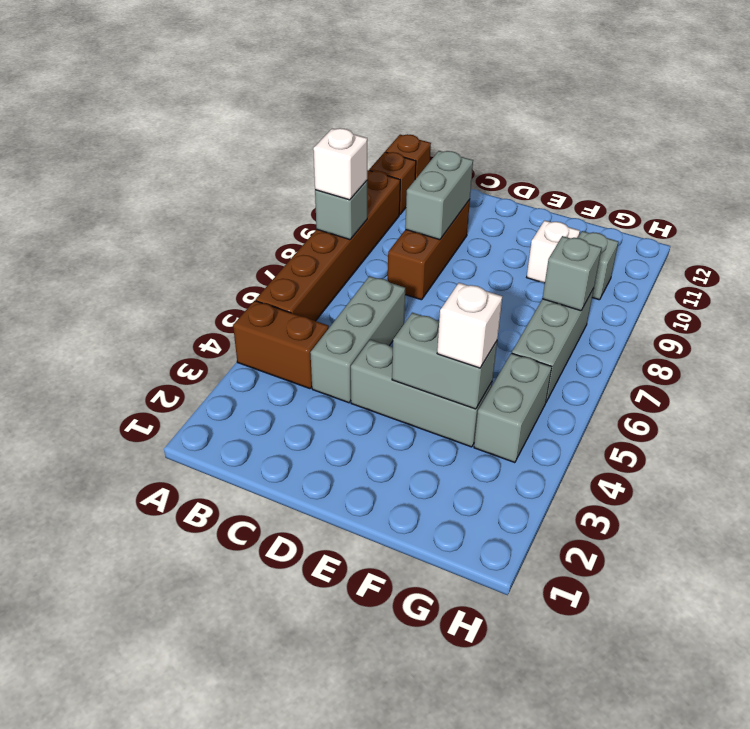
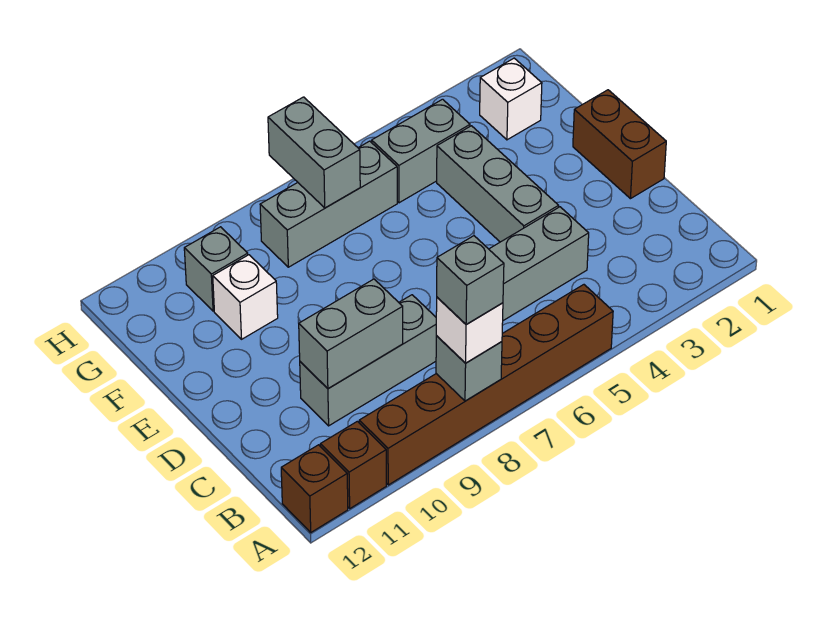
brown brick A4:B4 level 1 -> brown brick D1:E1 level 1
brown brick C8:C10 level 1 -> grey brick C8:C10 level 1
grey brick E4:F4 level 2 -> grey brick G7:H7 level 2
white brick F4 level 3 -> white brick G2 level 1
grey brick G8 level 2 -> grey brick A8 level 4

